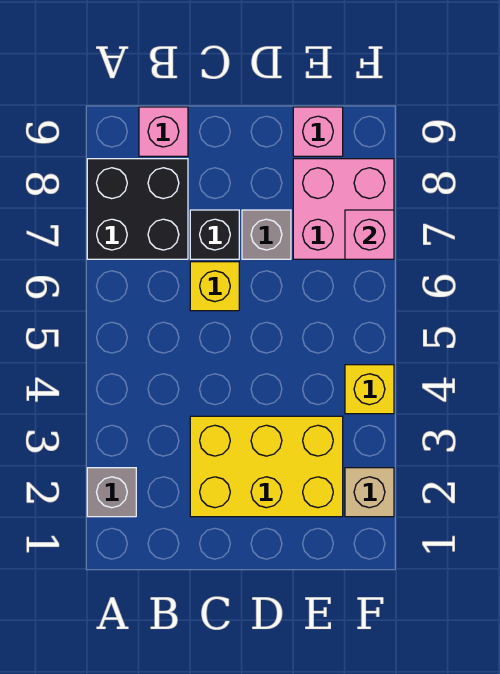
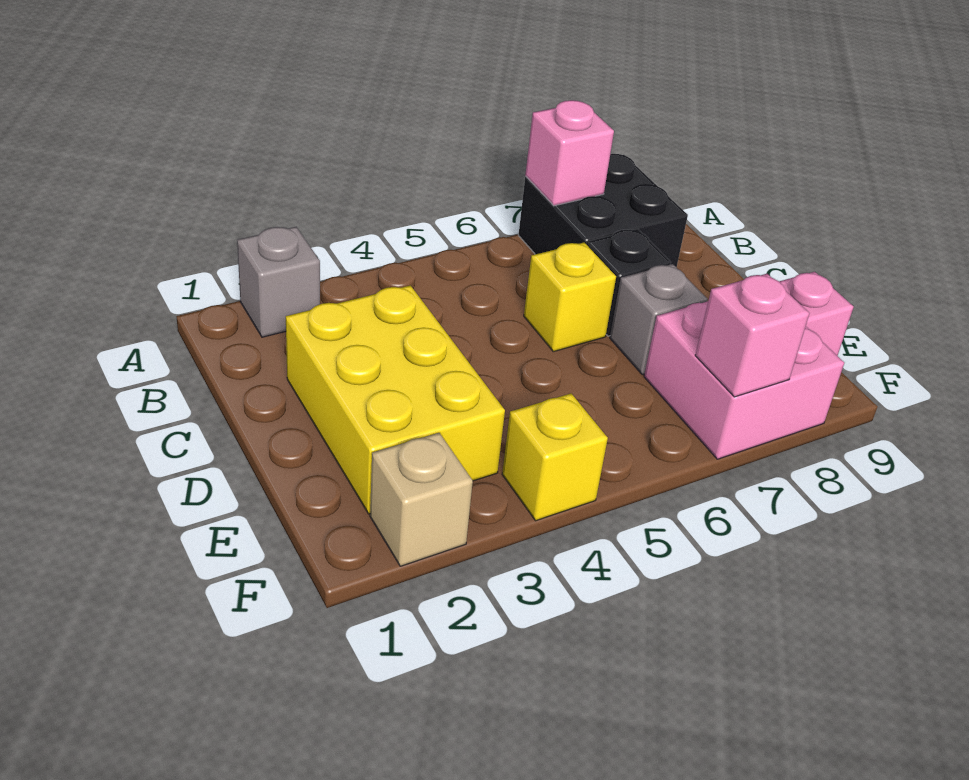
pink brick B9 level 1 -> pink brick A7 level 2

